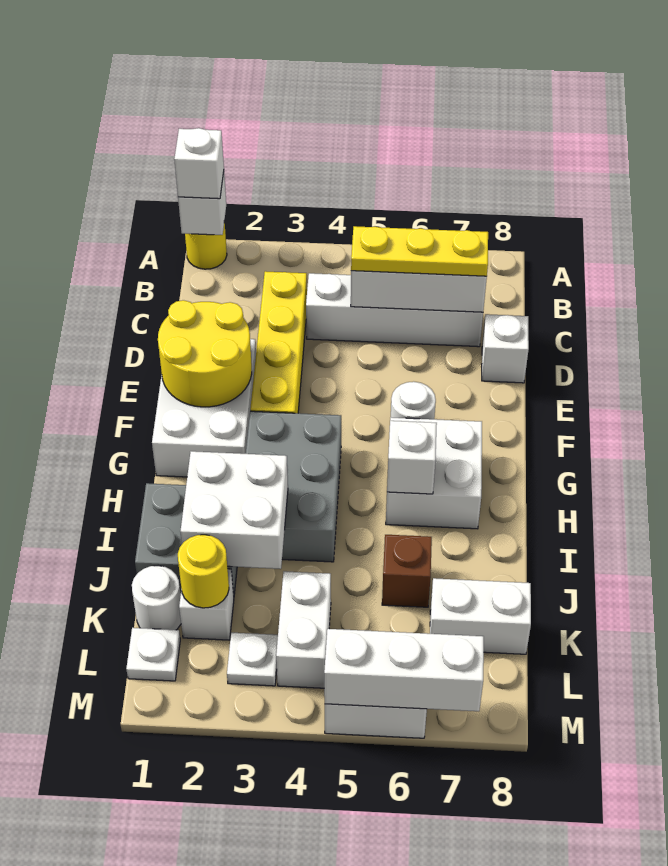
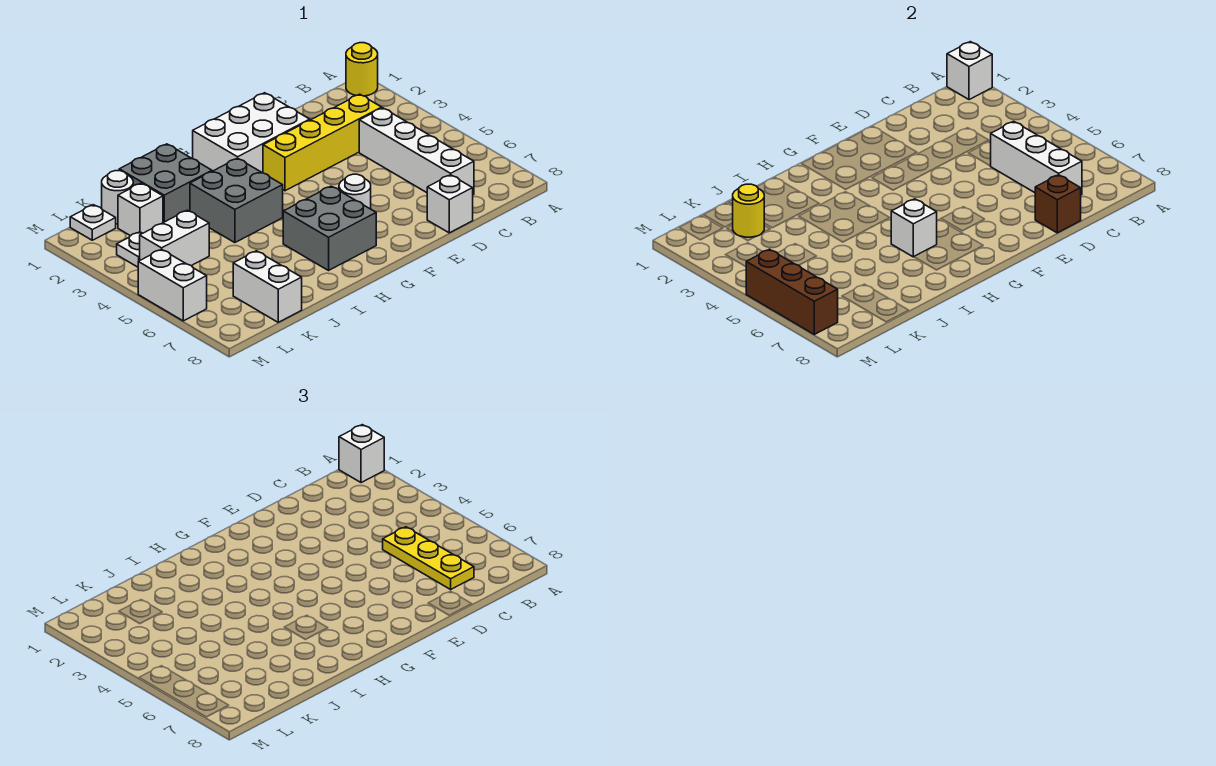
yellow round brick E1:F2 level 2 -> none
grey brick G3:I4 level 1 -> grey brick H3:I4 level 1
white brick G6:H7 level 1 -> grey brick G6:H7 level 1
white brick I2:J3 level 2 -> none
brown brick J6 level 1 -> brown brick D8 level 2
white brick M5:M7 level 2 -> brown brick M5:M7 level 2

